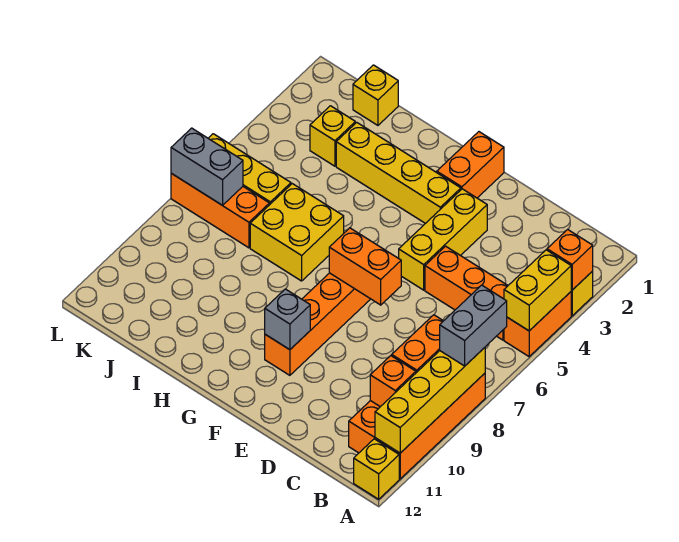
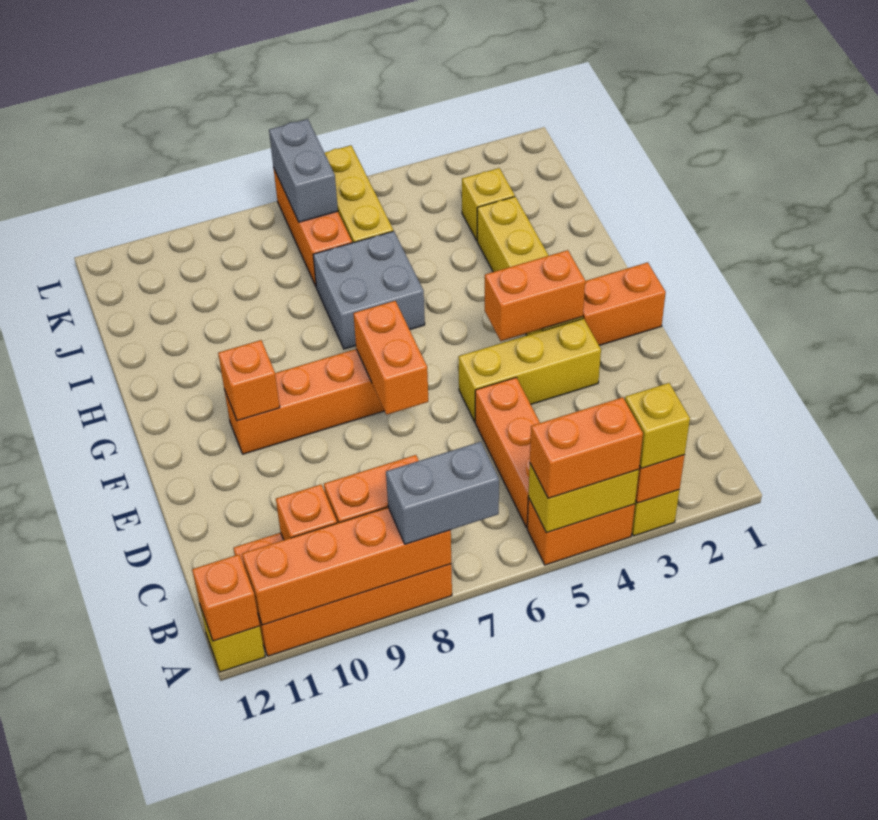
none -> orange brick A4:A5 level 3
yellow brick A8:A11 level 2 -> orange brick A8:A11 level 2
none -> orange brick A12 level 2
none -> orange brick F3:F4 level 2
grey brick F10 level 2 -> orange brick F10 level 2
yellow brick H6:I7 level 1 -> grey brick H6:I7 level 1
yellow brick J1 level 1 -> yellow brick A3 level 3

